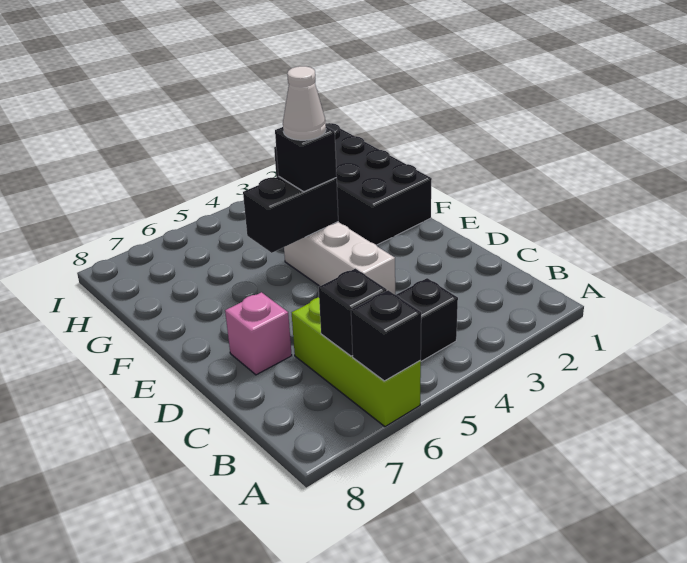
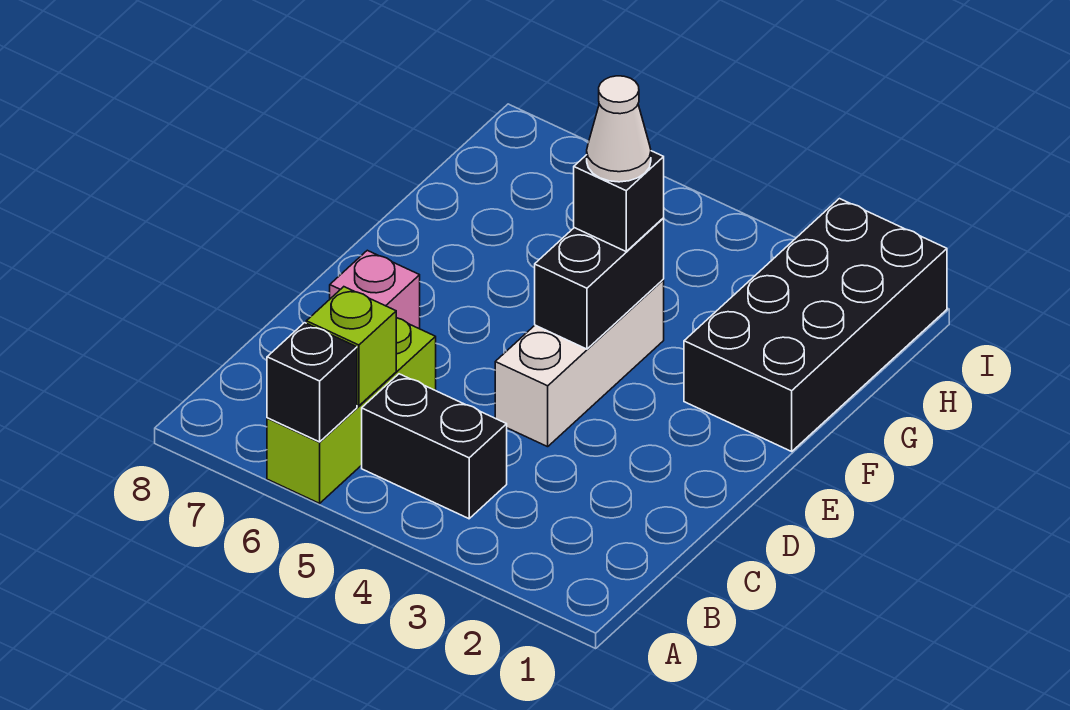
black brick B6 level 2 -> lime brick B6 level 2
black brick F4:F5 level 2 -> black brick E4:F4 level 2

